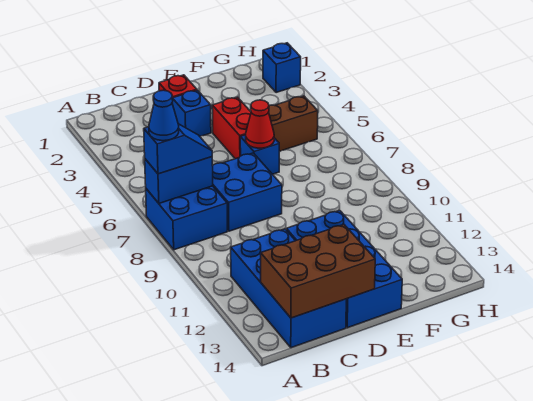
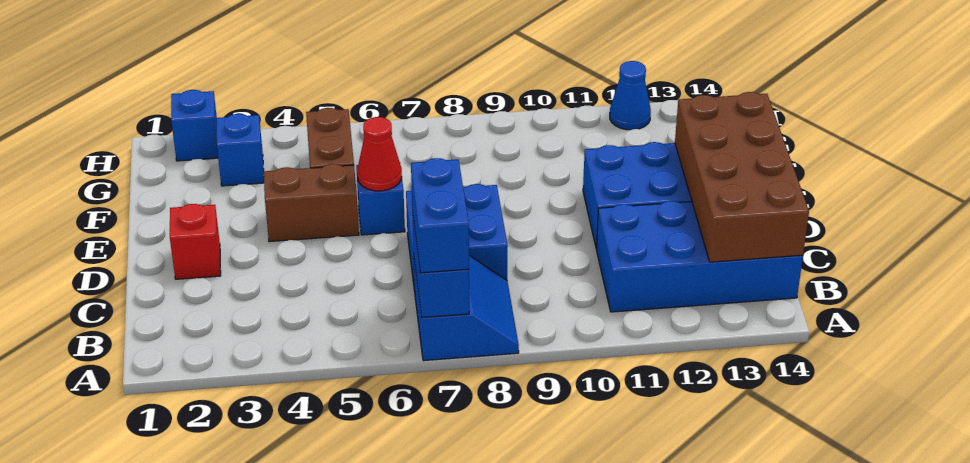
blue brick A7:B8 level 1 -> blue slope A7:B8 level 1 top 7
blue slope A7:B7 level 3 top A -> blue brick A7:B7 level 3
blue cone A7 level 4 -> blue cone H12 level 1
brown brick B13:D14 level 2 -> brown brick B13:E14 level 2
blue brick D3 level 1 -> blue brick G3 level 1
red brick E4:E5 level 1 -> brown brick E4:E5 level 1

